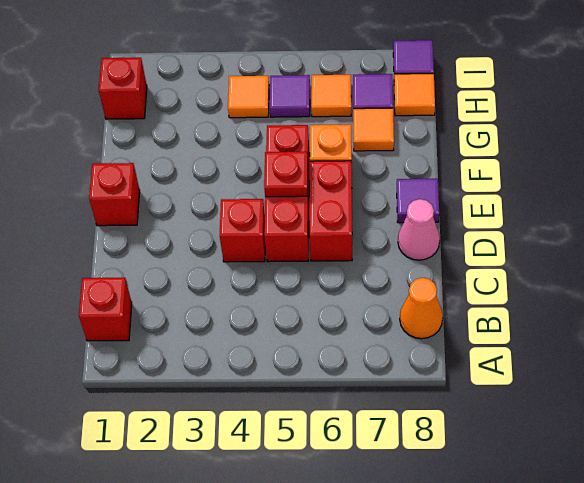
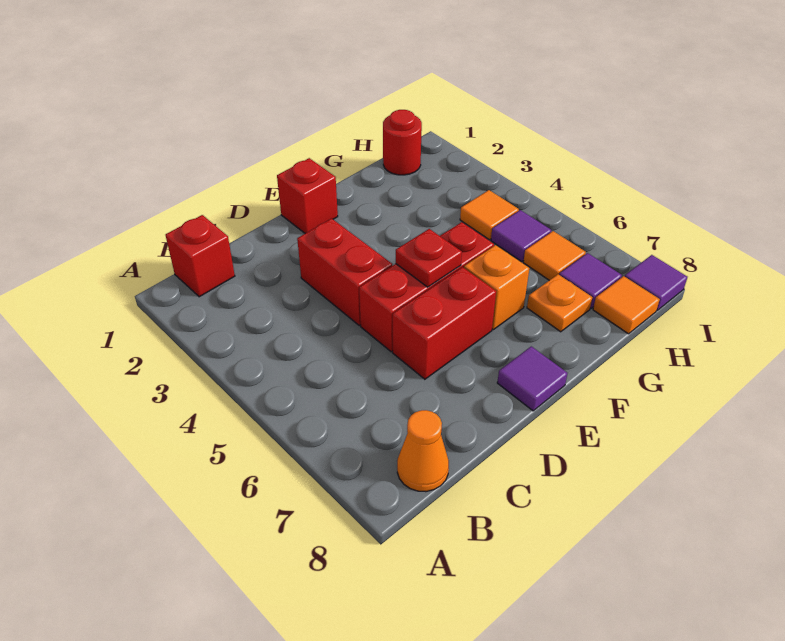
red brick D4 level 1 -> red brick D3:D4 level 1
pink cone D8 level 1 -> none
orange tile G7 level 1 -> orange plate G7 level 1
red brick H1 level 1 -> red round brick H1 level 1

